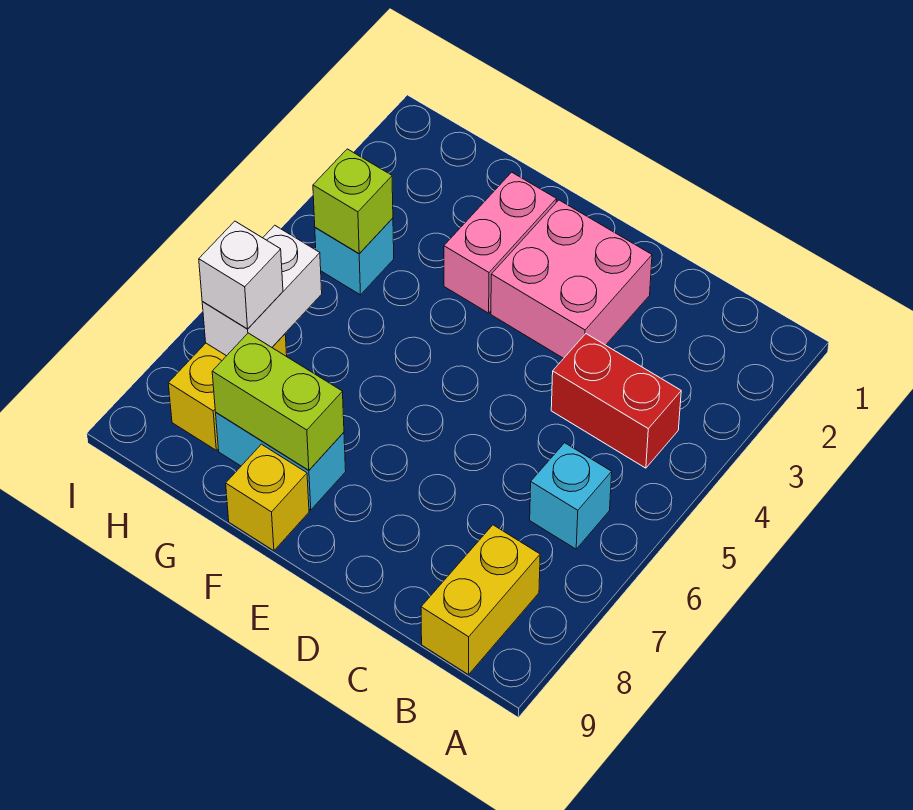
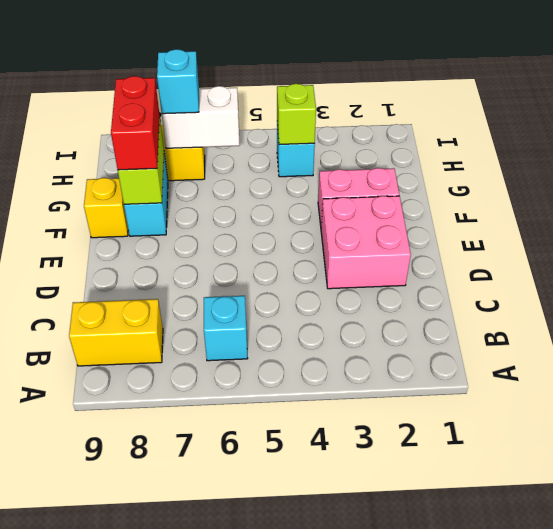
red brick B4:C4 level 1 -> red brick F8:G8 level 3
white brick H7 level 3 -> cyan brick H7 level 3

